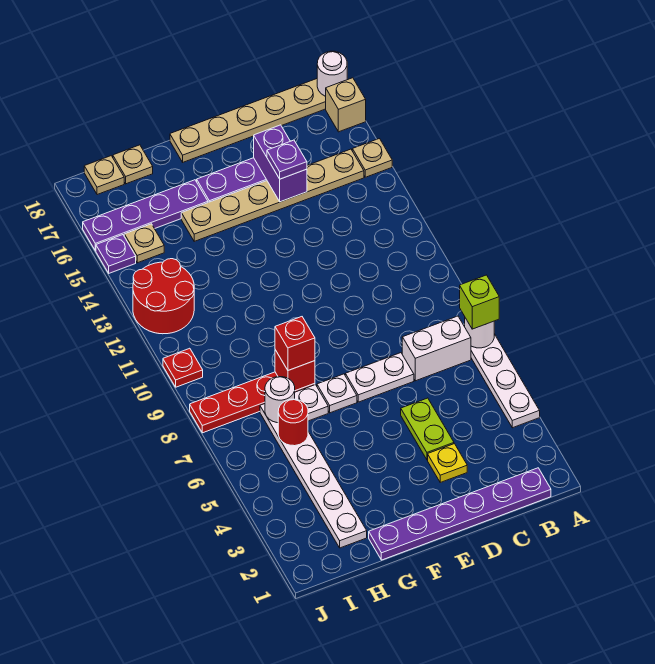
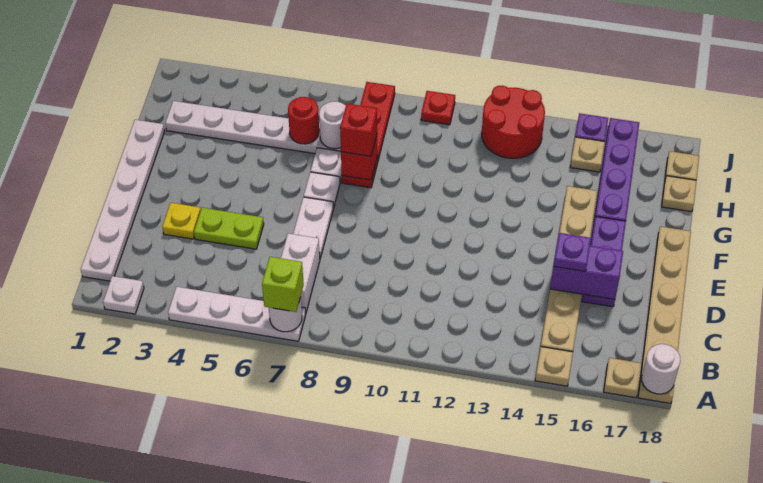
none -> white plate A2 level 1
tan brick A17 level 1 -> tan plate A17 level 1
purple plate B1:G1 level 1 -> white plate B1:G1 level 1

